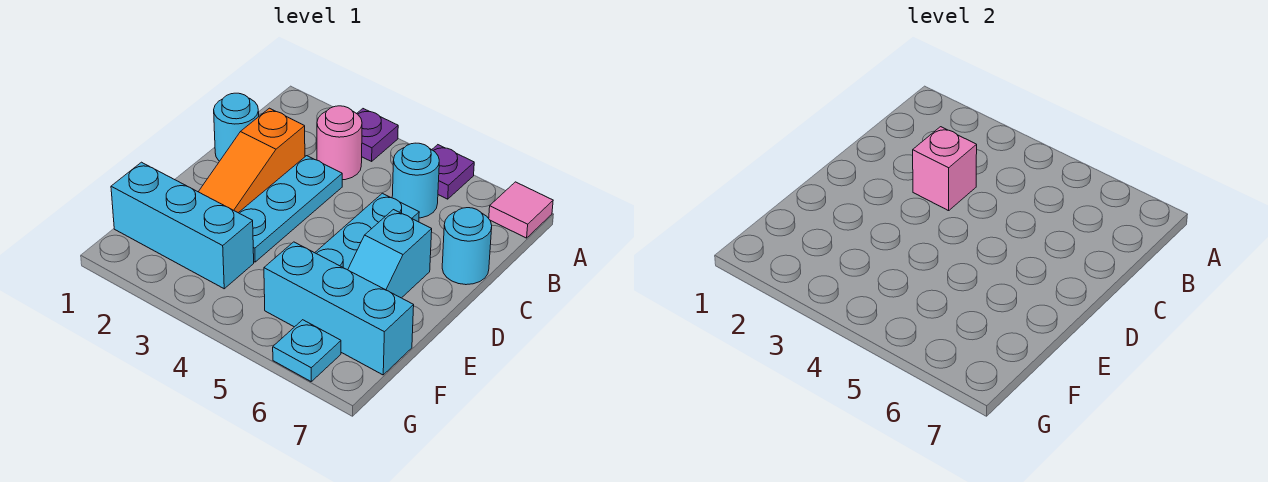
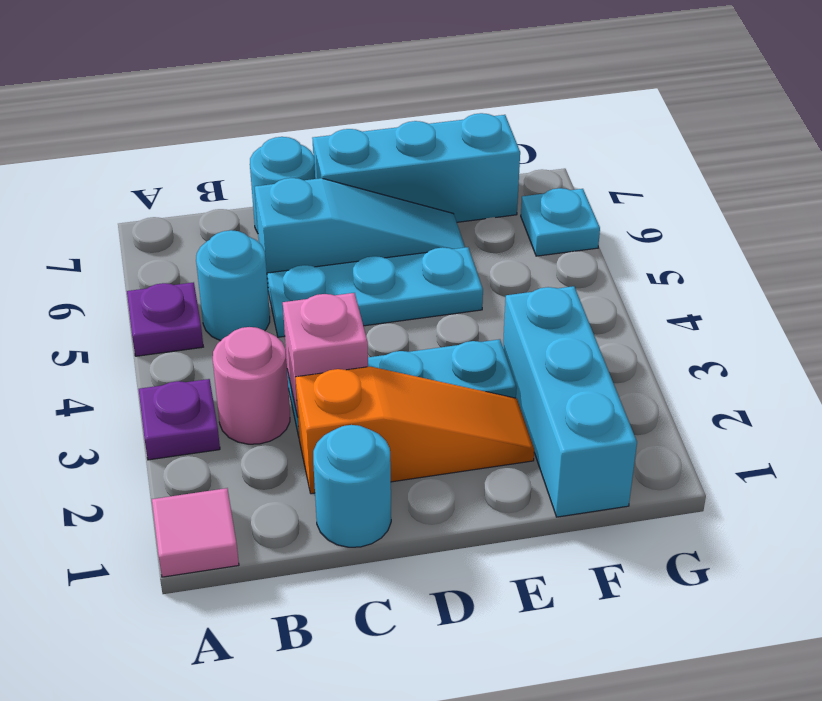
pink tile A7 level 1 -> pink tile A1 level 1
cyan slope D6:E6 level 1 top D -> cyan slope C6:E6 level 1 top C
cyan brick F5:F7 level 1 -> cyan brick D7:F7 level 1

